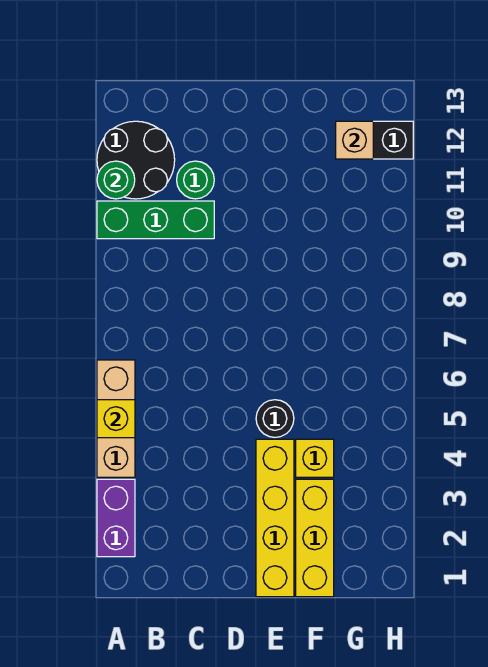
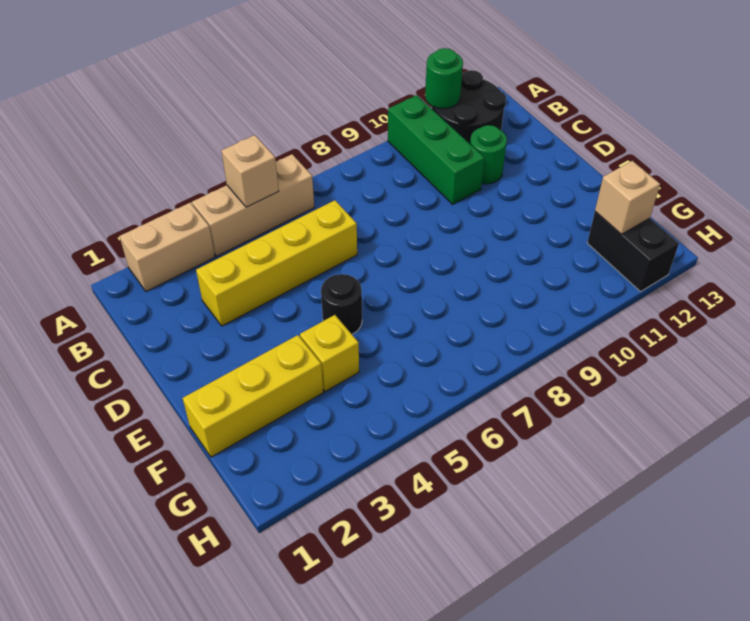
purple brick A2:A3 level 1 -> tan brick A2:A3 level 1
yellow brick A5 level 2 -> tan brick A5 level 2
yellow brick E1:E4 level 1 -> yellow brick C3:C6 level 1

